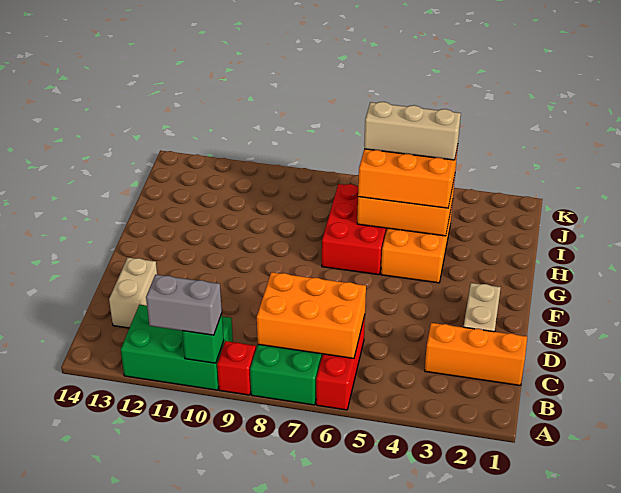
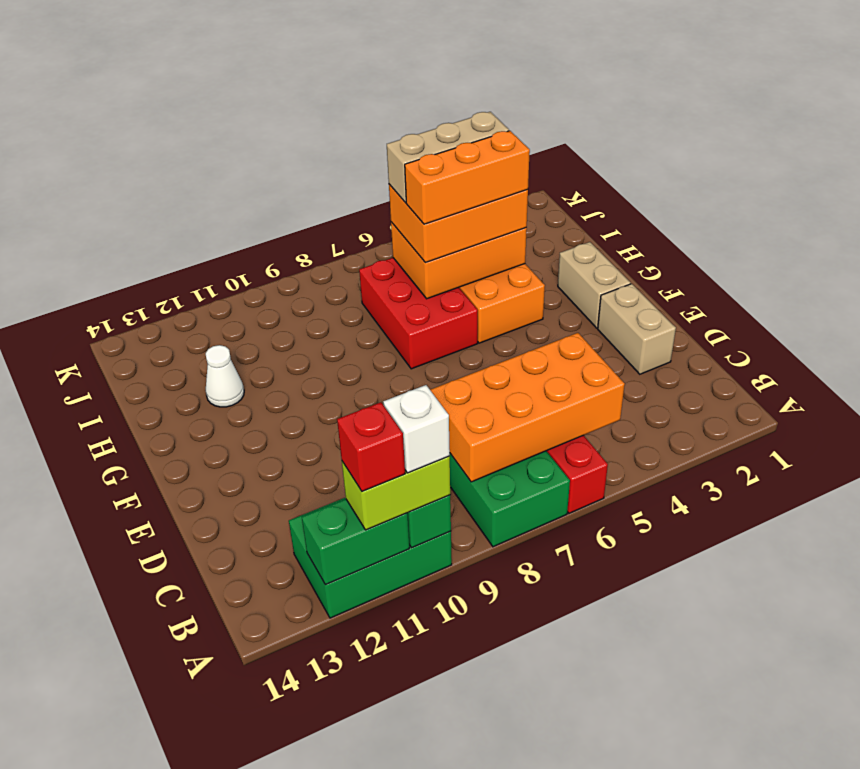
red brick A9 level 1 -> red brick A11 level 4
grey brick A10:A11 level 3 -> lime brick A10:A11 level 3
none -> white brick A10 level 4
none -> green brick A11:A12 level 2
orange brick B6:C8 level 2 -> orange brick B5:C8 level 2
orange brick C1:C3 level 1 -> orange brick H4:H6 level 4
tan brick C13:D13 level 1 -> tan brick F2:G2 level 1
none -> white cone H12 level 1

